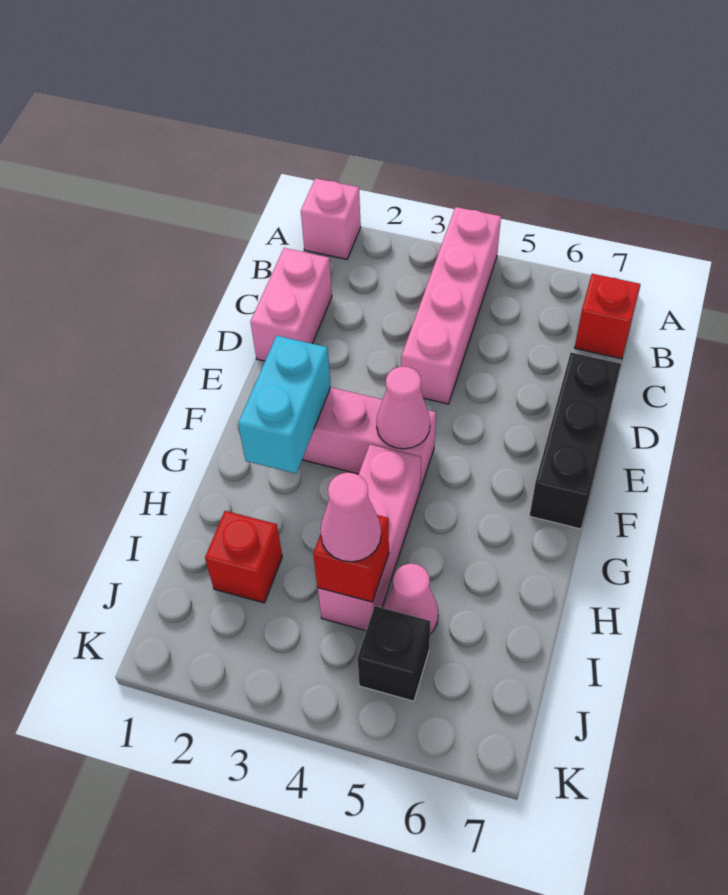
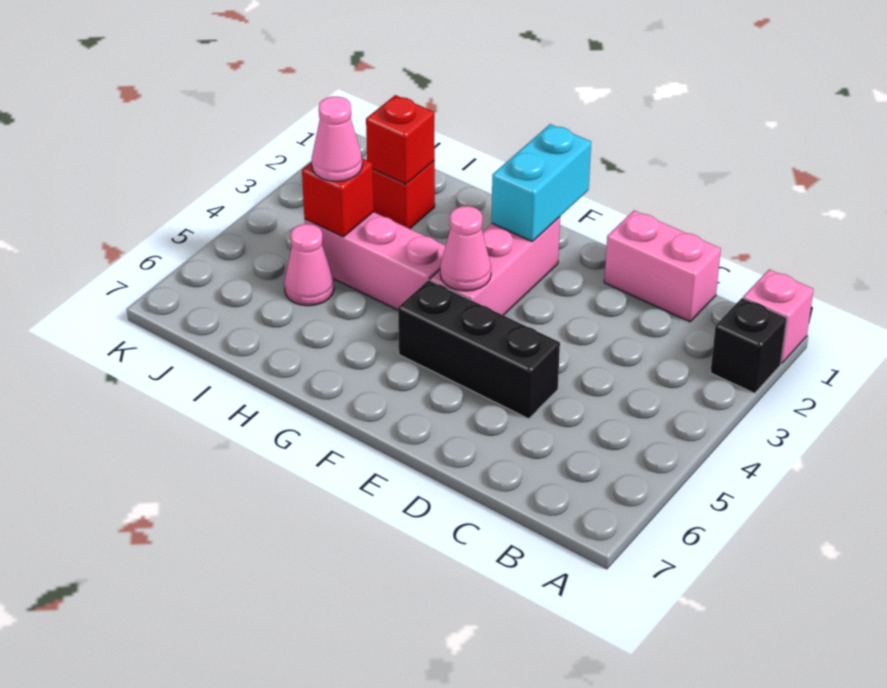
pink brick A4:D4 level 1 -> none
red brick B7 level 1 -> red brick I2 level 2
black brick D7:F7 level 1 -> black brick D5:F5 level 1
cyan brick F2:G2 level 2 -> cyan brick F1:F2 level 2
black brick J5 level 1 -> black brick A2 level 1

